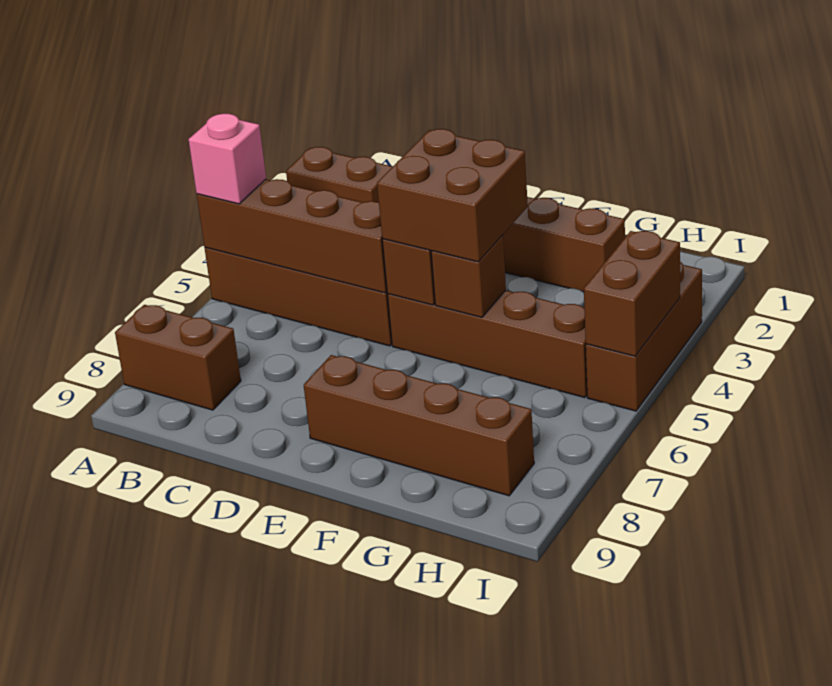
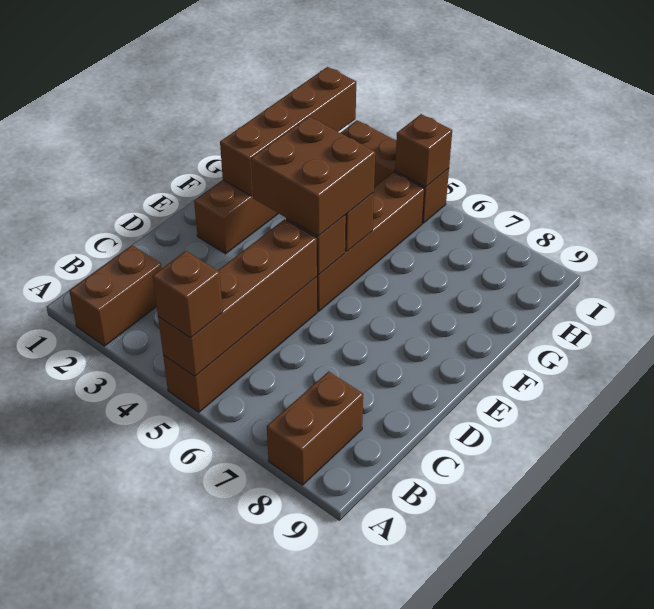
pink brick A5 level 3 -> brown brick A5 level 3
brown brick E8:H8 level 1 -> brown brick F2:I2 level 2
brown brick I4:I5 level 2 -> brown brick I5 level 2

